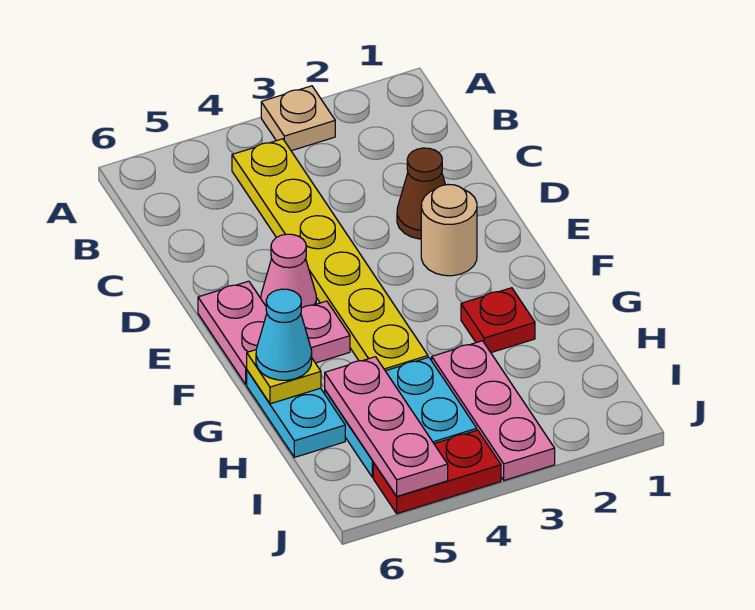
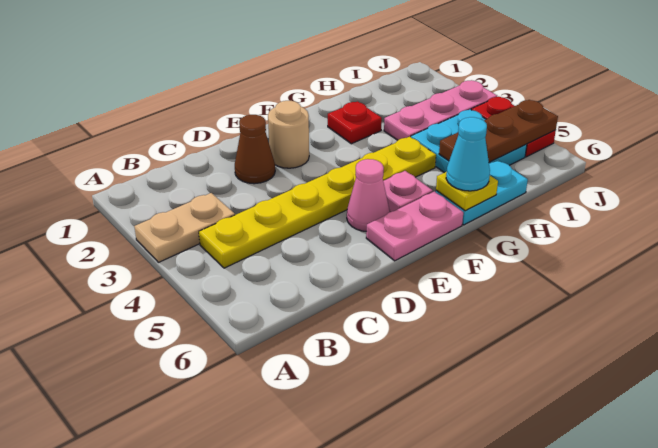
tan plate A3 level 1 -> tan plate A3:B3 level 1
pink plate H5:J5 level 2 -> brown plate H5:J5 level 2

